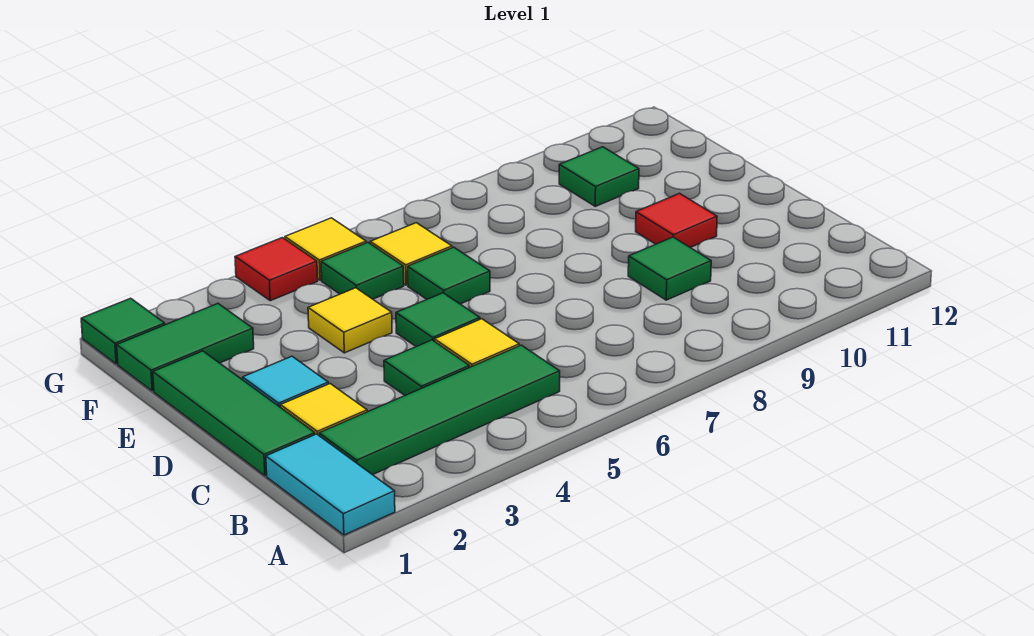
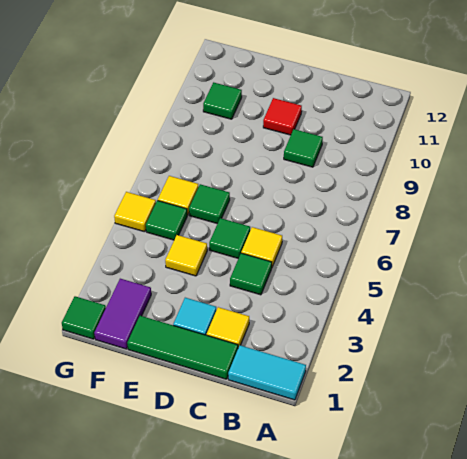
green tile B2:B5 level 1 -> none
green tile F1:F2 level 1 -> purple tile F1:F2 level 1
red tile G4 level 1 -> none

